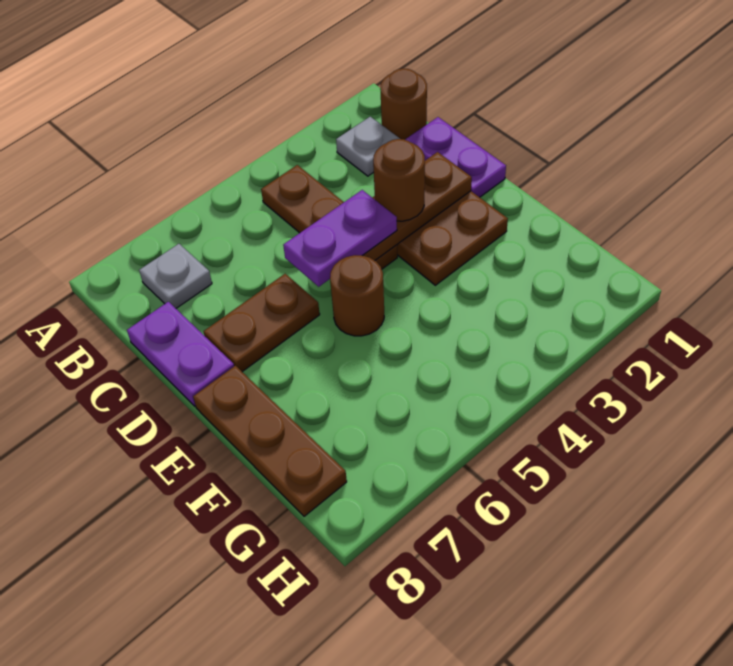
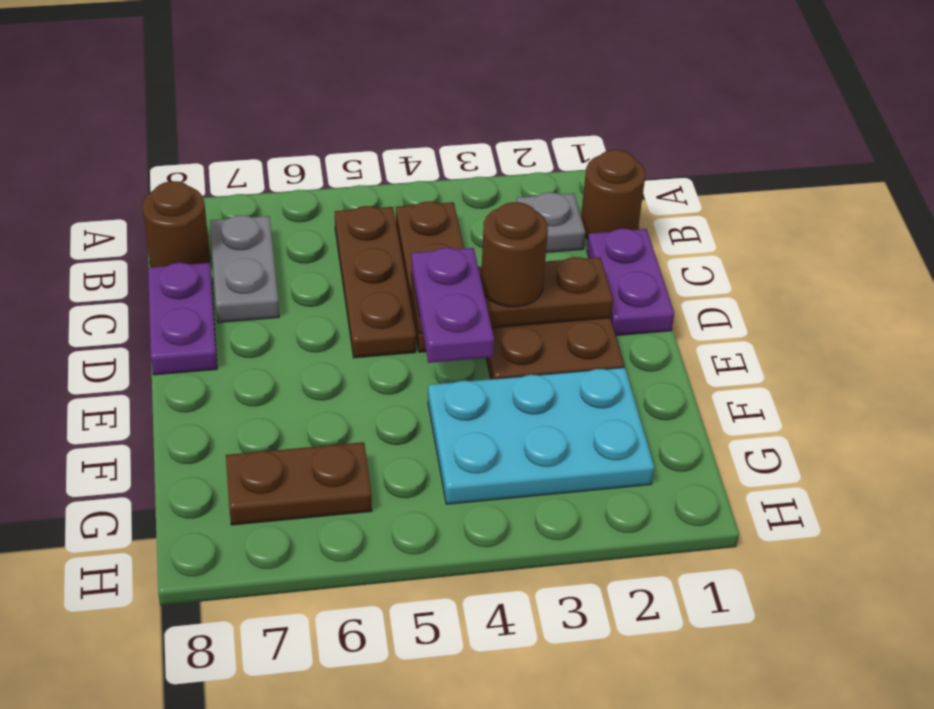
grey plate B7 level 1 -> grey plate B7:C7 level 1
purple plate D4:D5 level 3 -> purple plate D4:E4 level 3
brown plate D6:D7 level 1 -> brown plate G6:G7 level 1
brown round brick E5 level 1 -> brown round brick B8 level 1
brown plate E8:G8 level 1 -> brown plate B5:D5 level 1
none -> cyan plate F2:G4 level 1

